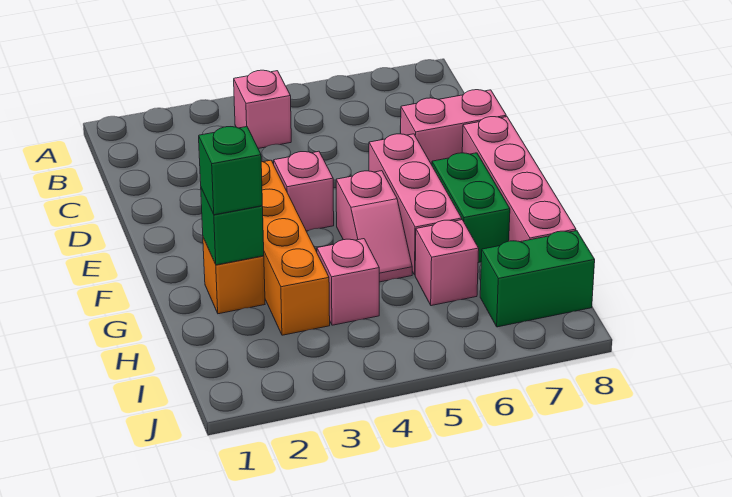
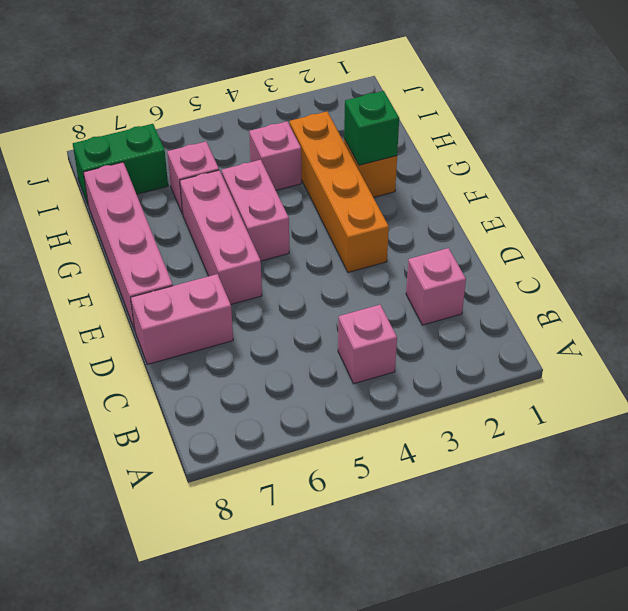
pink brick E4 level 1 -> pink brick C2 level 1
pink slope F5:G5 level 1 top F -> pink brick F5:G5 level 1
green brick F7:G7 level 1 -> none
green brick G2 level 3 -> none

